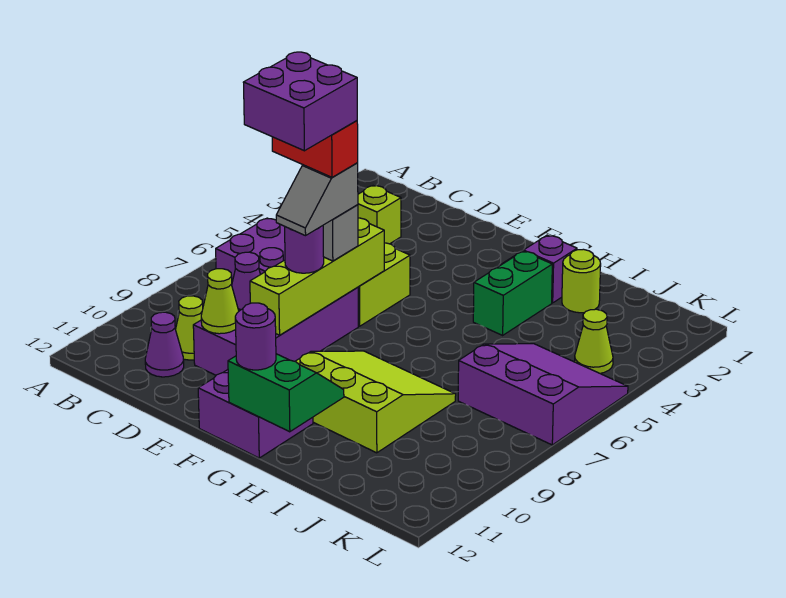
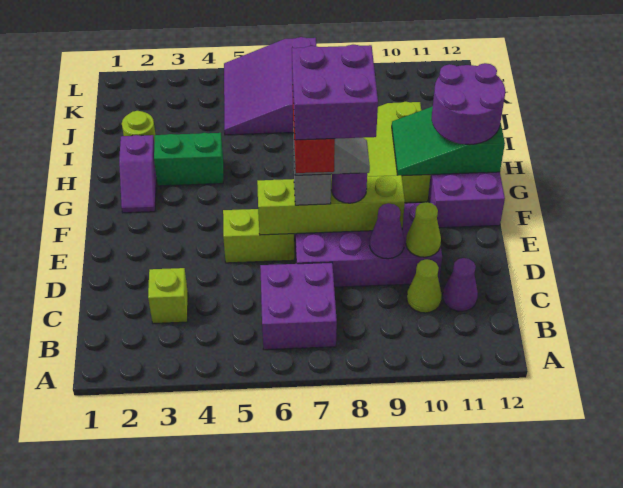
green slope G11:H12 level 2 top 12 -> green slope G10:H12 level 2 top 12
purple round brick G12 level 3 -> purple round brick G11:H12 level 3
lime cone K4 level 1 -> none

